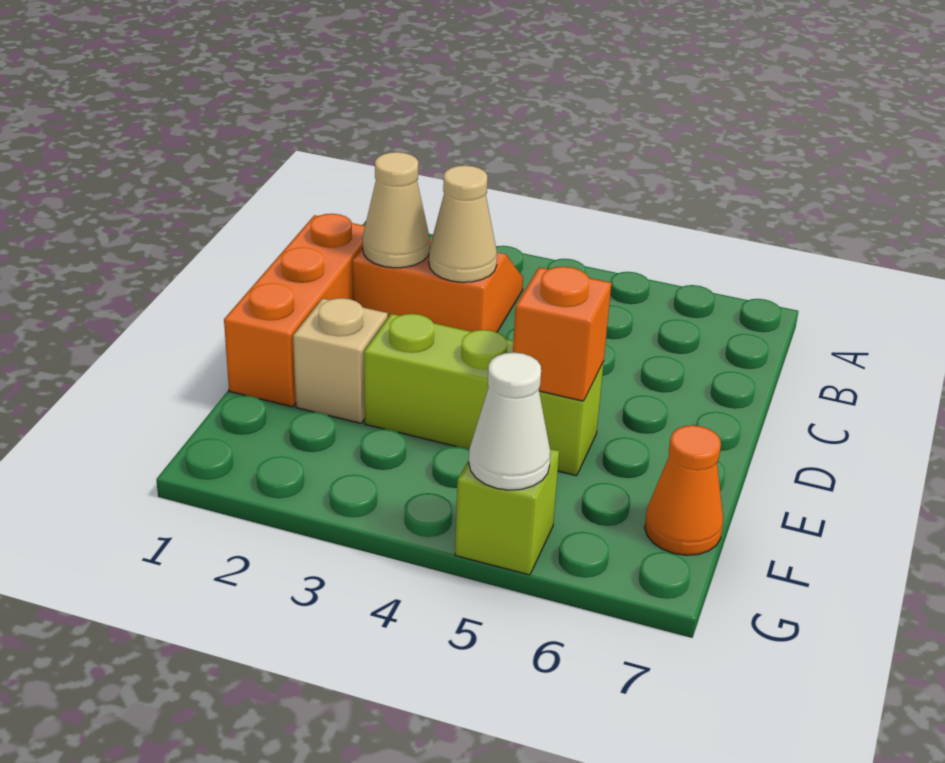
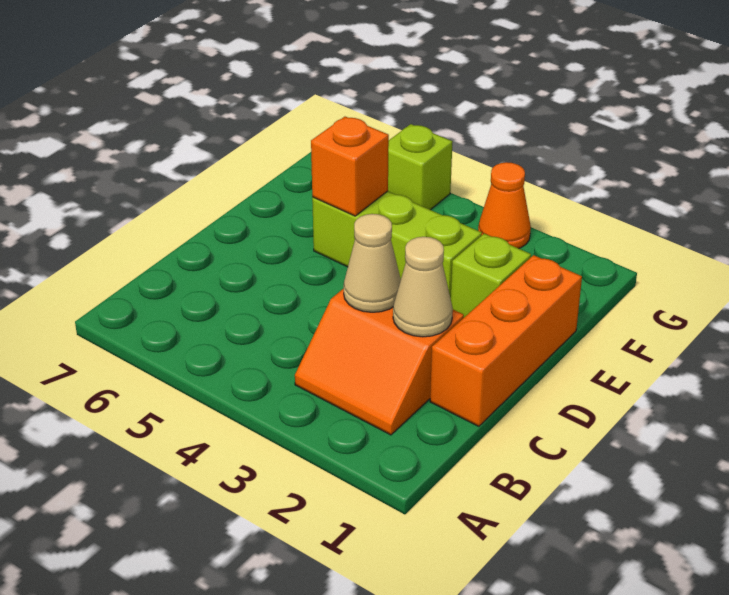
tan brick E2 level 1 -> lime brick E2 level 1
orange cone F7 level 1 -> orange cone G3 level 1
white cone G5 level 2 -> none

